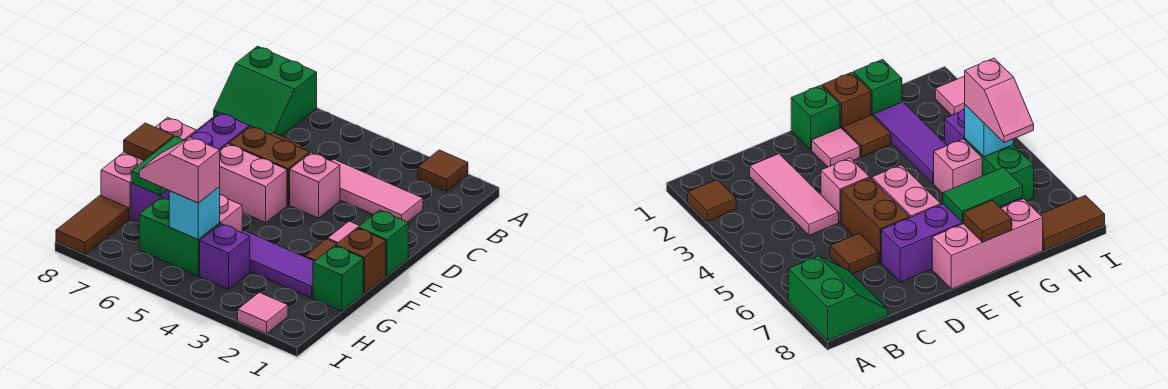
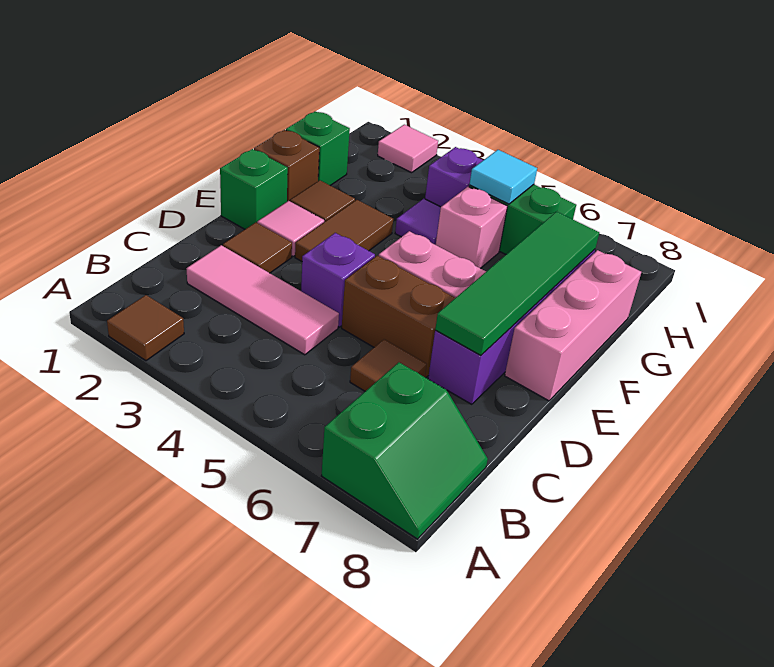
green slope A7:B8 level 1 top A -> green slope A7:B8 level 1 top 7
pink brick D4 level 1 -> purple brick D4 level 1
green tile F7:G7 level 2 -> green tile D7:G7 level 2
brown tile F8 level 2 -> brown tile D2 level 1
purple tile G2:G4 level 1 -> purple tile G4 level 1
cyan brick H5 level 2 -> cyan tile H5 level 2
pink slope H5:H6 level 3 top 5 -> none
brown tile H8:I8 level 1 -> brown tile E3:F3 level 1

